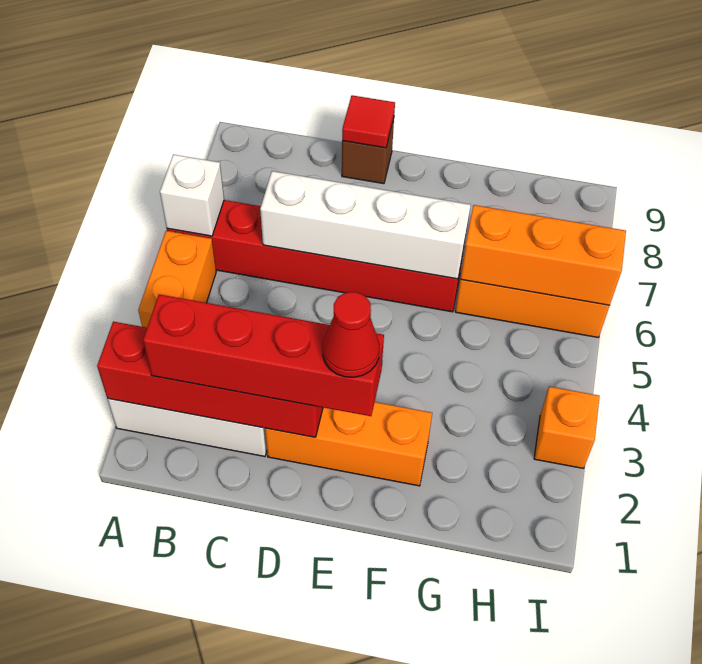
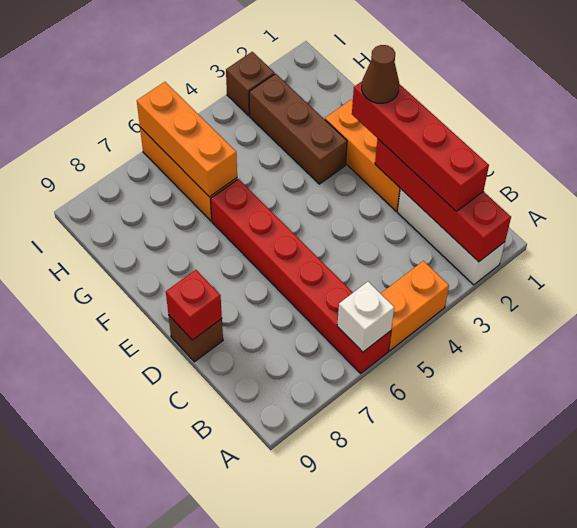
white brick C6:F6 level 2 -> none
red tile D9 level 2 -> red brick D9 level 2
red cone E2 level 4 -> brown cone E2 level 4
none -> brown brick F3:H3 level 1
orange brick I3 level 1 -> brown brick I3 level 1

